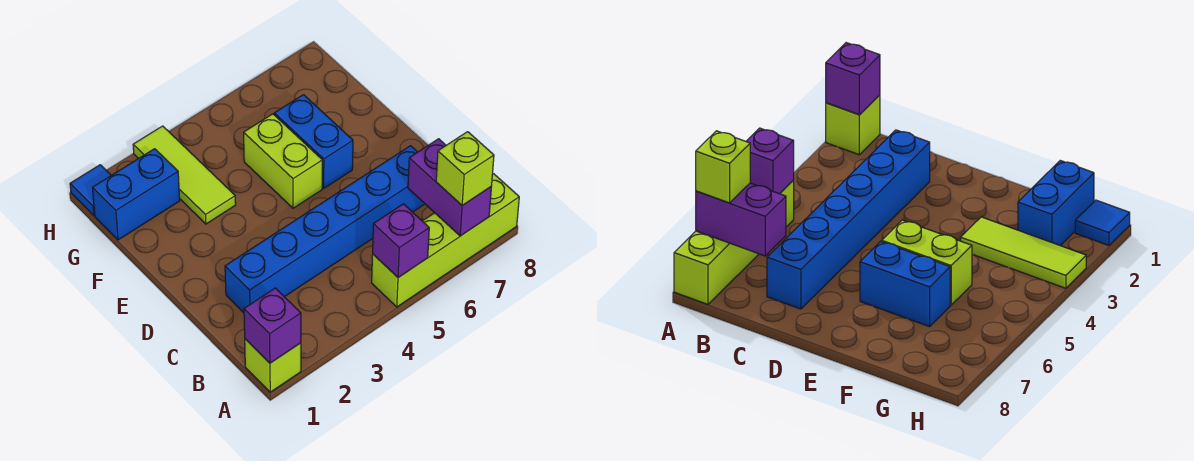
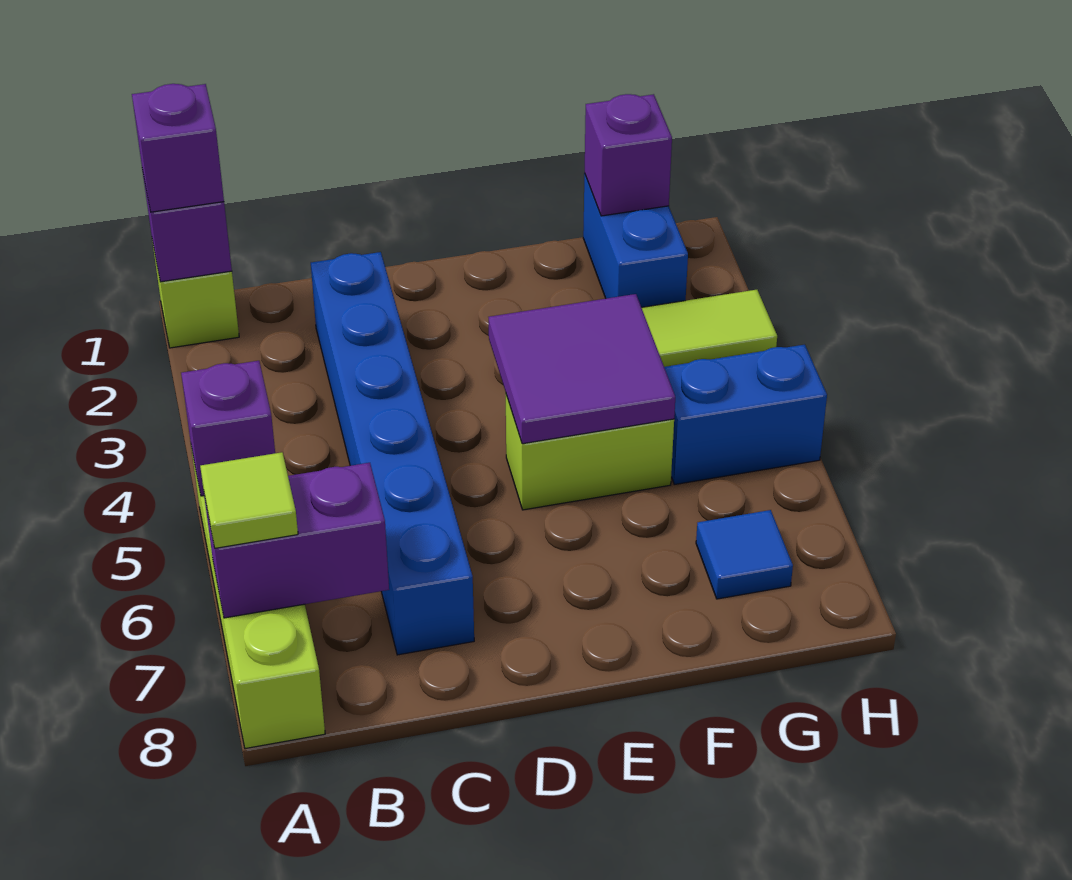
none -> purple brick A1 level 3
lime brick A7 level 3 -> lime tile A7 level 3
none -> purple tile E4:F5 level 2
blue brick E6:F6 level 1 -> blue brick G5:H5 level 1
none -> purple brick G1 level 2
blue tile H1 level 1 -> blue tile G7 level 1

